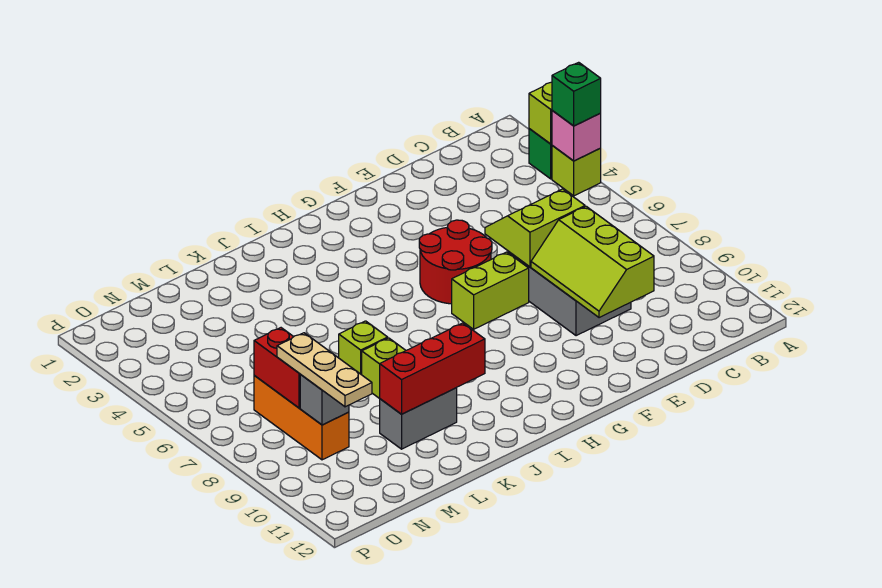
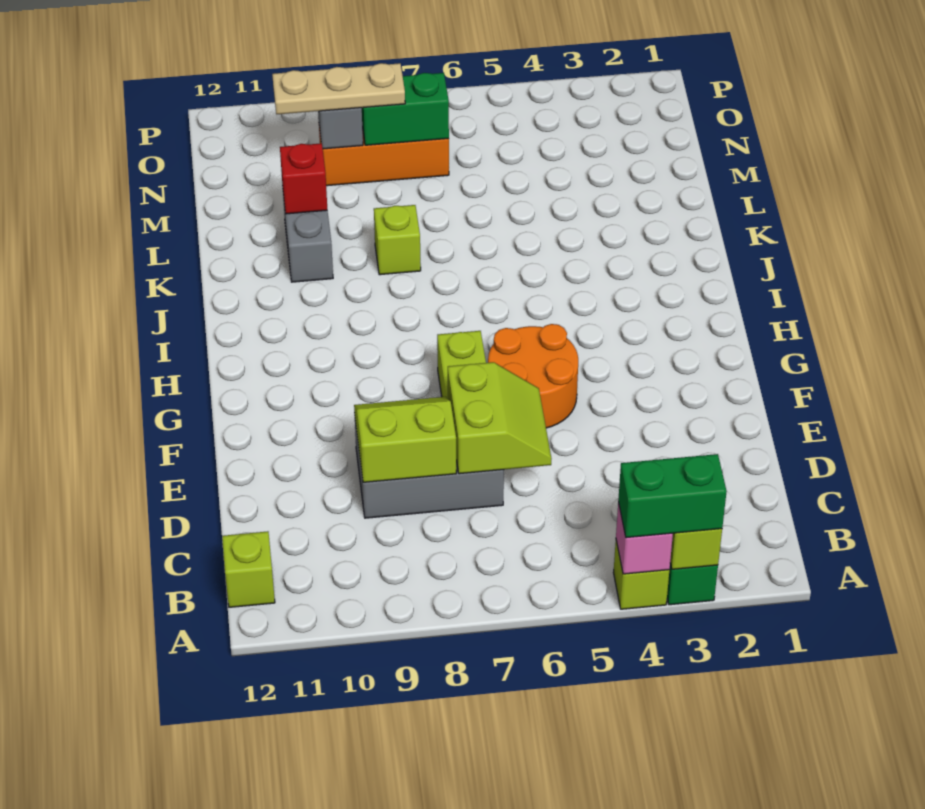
green brick A4 level 3 -> green brick A3:A4 level 3
lime slope D8:E10 level 2 top D -> lime slope D8:E9 level 2 top D
red round brick F5:G6 level 1 -> orange round brick F5:G6 level 1
red brick J10:L10 level 2 -> red brick L10 level 2
lime brick K7 level 1 -> lime brick B12 level 1
red brick N7:N8 level 2 -> green brick N7:N8 level 2

